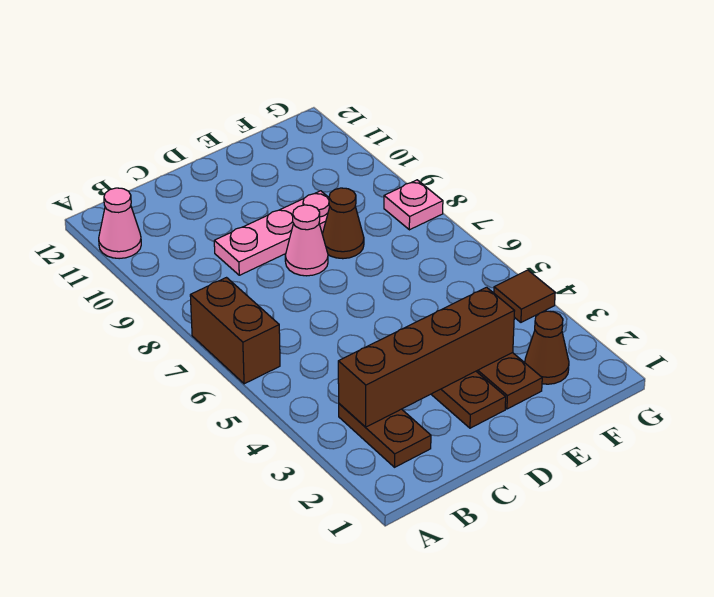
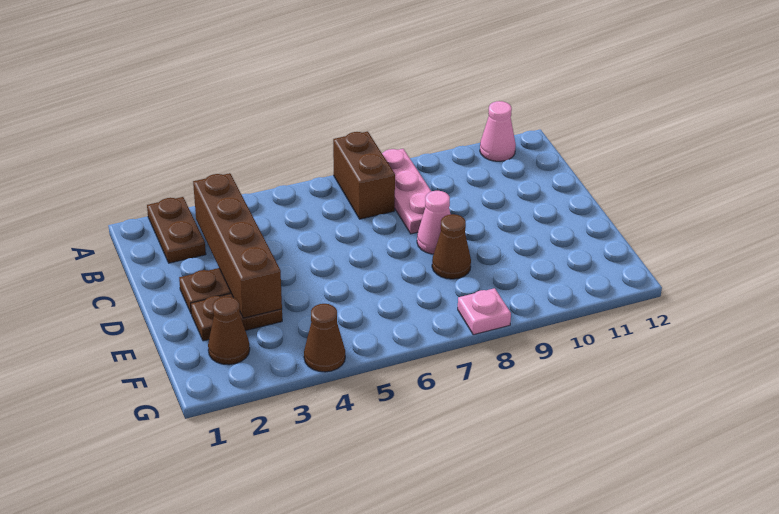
brown brick A6:A7 level 1 -> brown brick A7:B7 level 1
brown plate B2:B3 level 1 -> brown plate A2:B2 level 1
pink plate C9:E9 level 1 -> pink plate A8:C8 level 1
brown tile G4 level 1 -> brown cone G4 level 1

